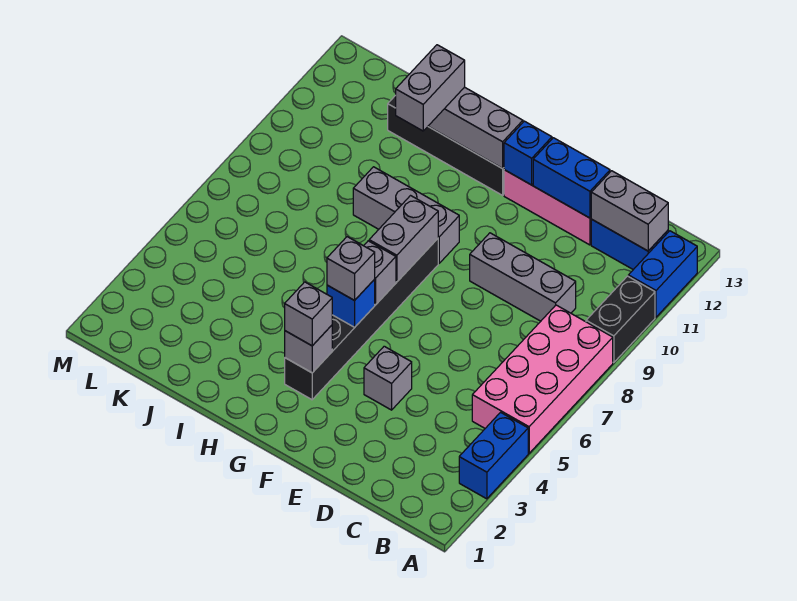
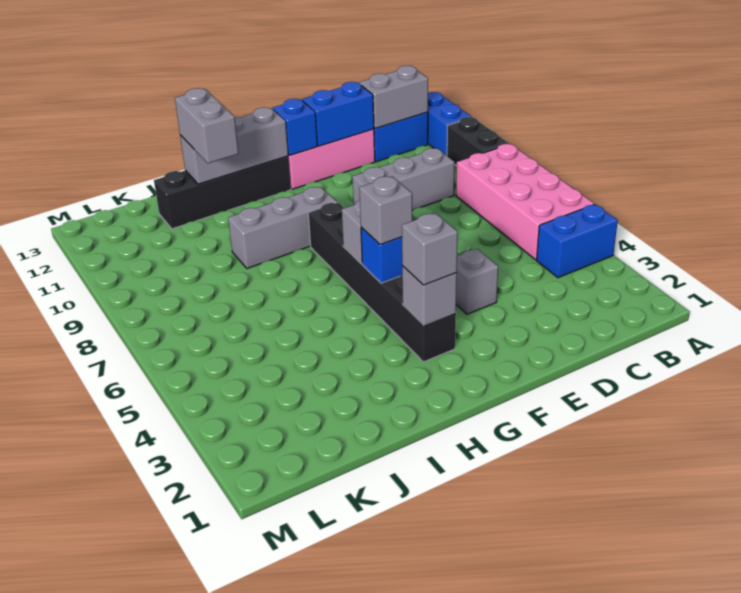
blue brick A3:A4 level 1 -> blue brick A4:B4 level 1
grey brick G7:G8 level 2 -> none

